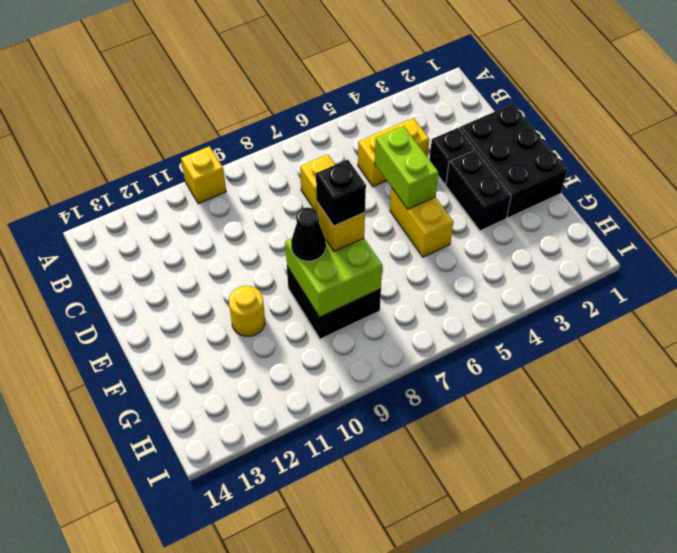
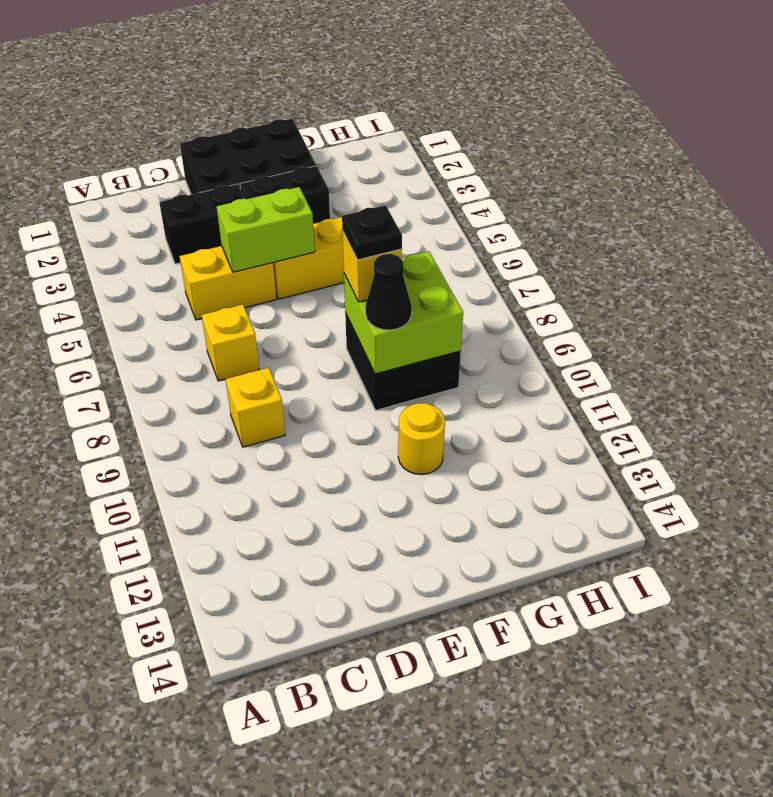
yellow brick A10 level 1 -> yellow brick C9 level 1
yellow brick C4:C5 level 1 -> yellow brick C5:D5 level 1
black brick D3 level 1 -> black brick C3:D3 level 1
black brick F8 level 4 -> black plate F8 level 4

